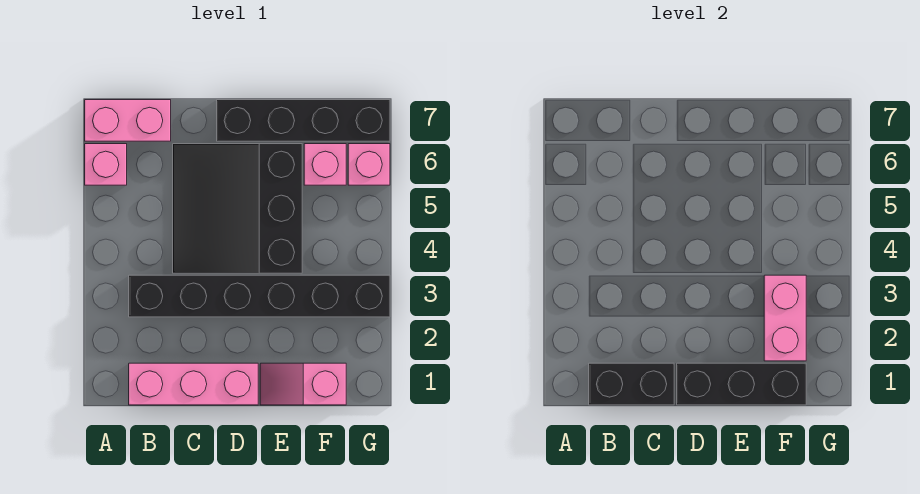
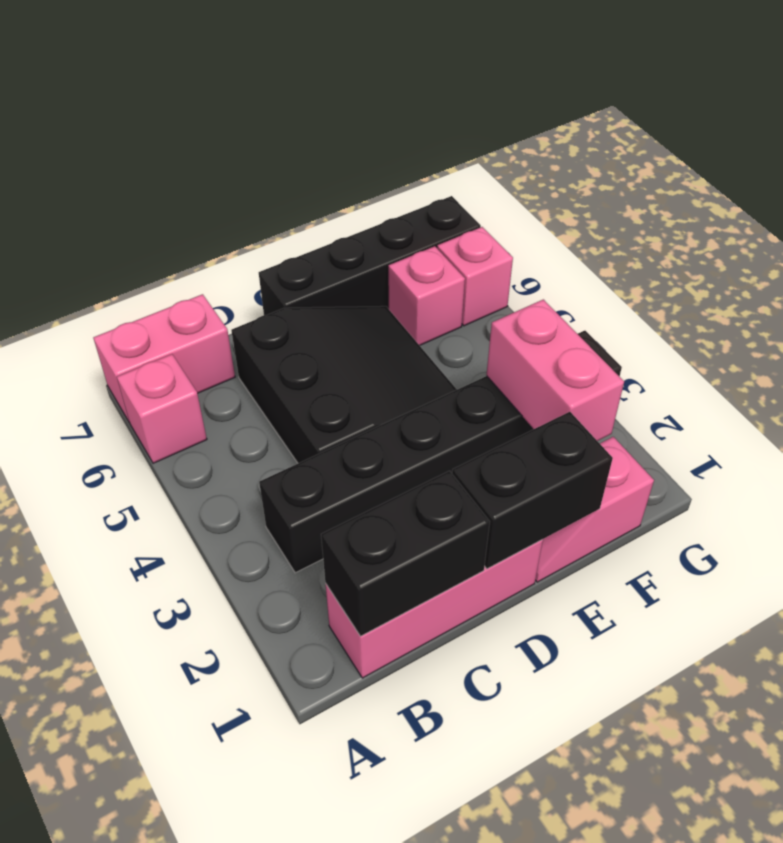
black slope C4:E6 level 1 top E -> black slope C4:E6 level 1 top C
black brick D1:F1 level 2 -> black brick D1:E1 level 2

